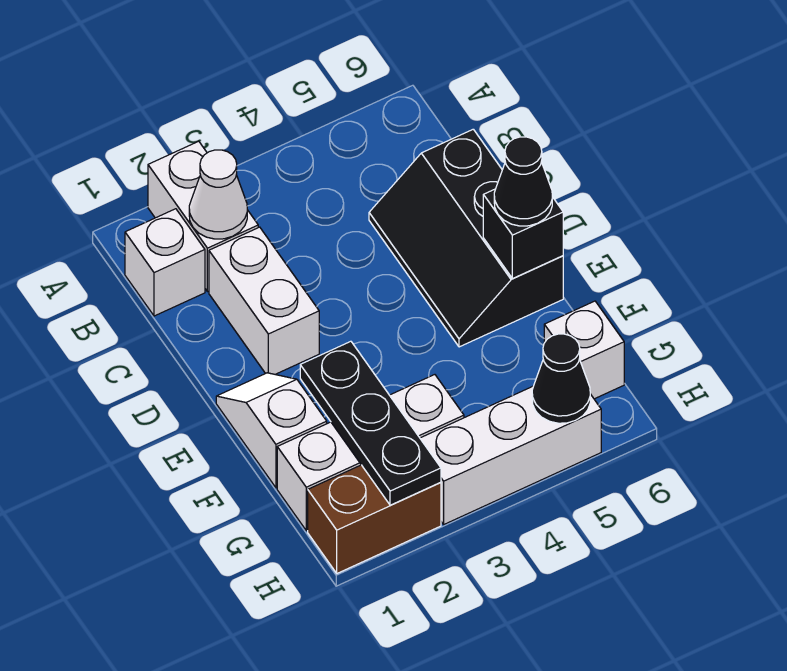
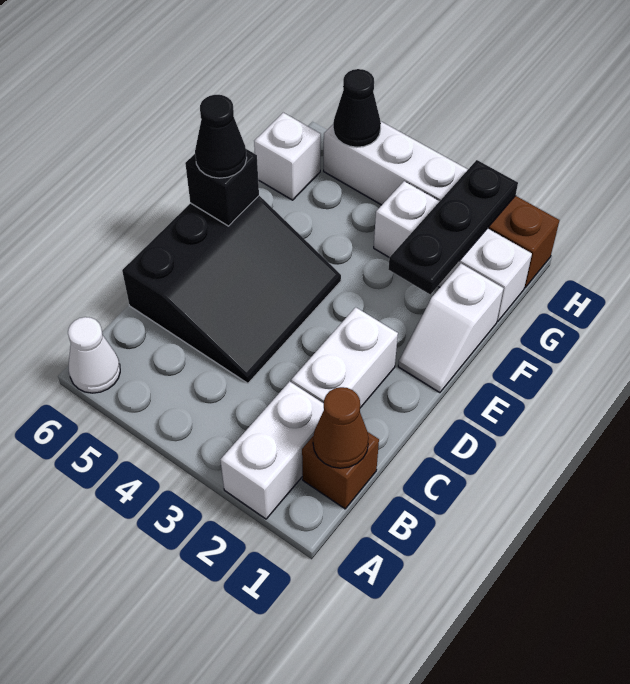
white brick B1 level 1 -> brown brick B1 level 1
none -> brown cone B1 level 2
white cone B2 level 2 -> white cone A6 level 1
black slope C5:E6 level 1 top 6 -> black slope C4:E6 level 1 top 6

